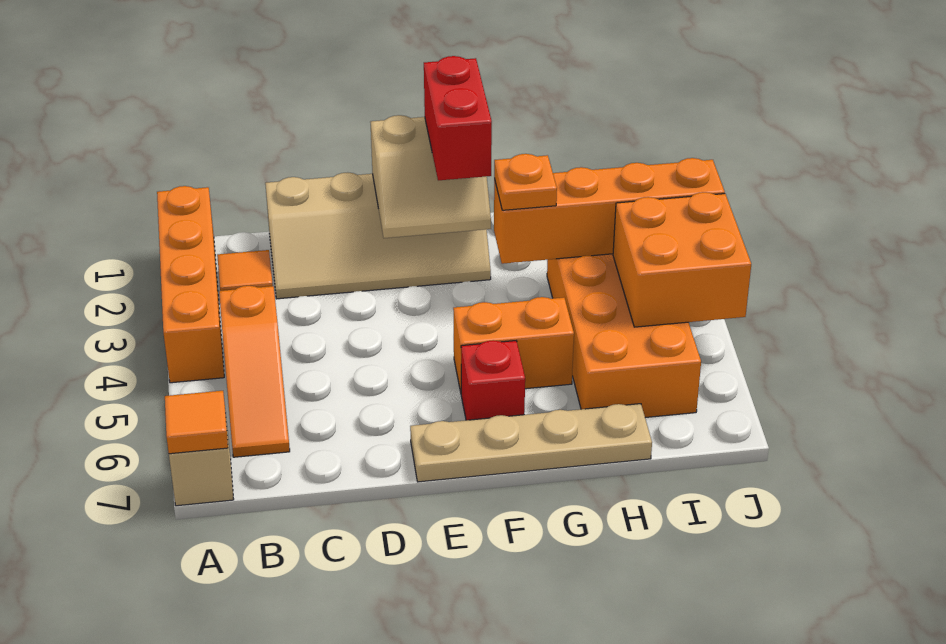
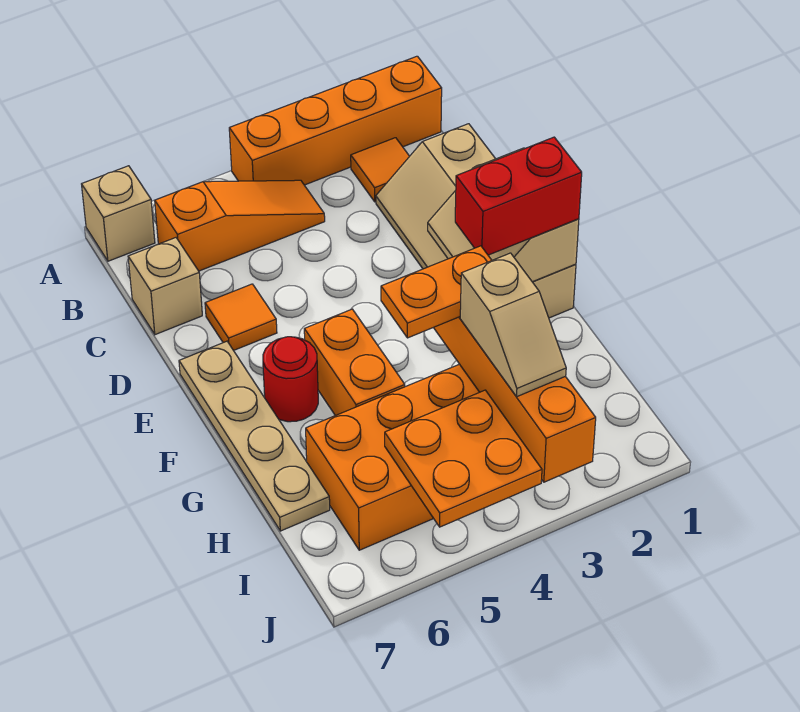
orange tile A7 level 2 -> orange tile D6 level 1
orange slope B4:B6 level 1 top 4 -> orange slope B4:B6 level 1 top 6
none -> tan brick C7 level 1
red brick F6 level 1 -> red round brick F6 level 1
orange plate G3 level 3 -> orange plate G3:G4 level 3
none -> tan slope H3:I3 level 3 top H
orange brick I4:J5 level 2 -> orange plate I4:J5 level 2

